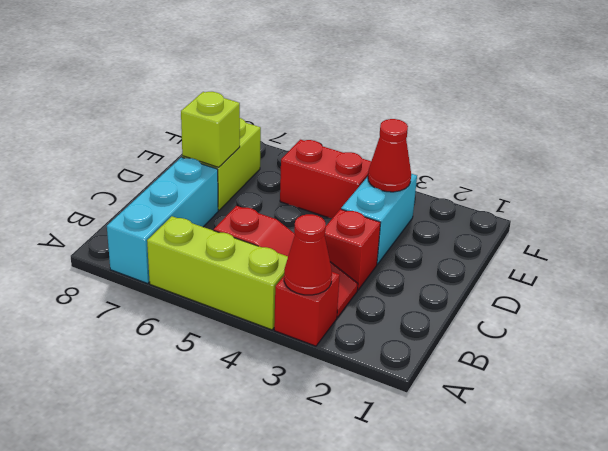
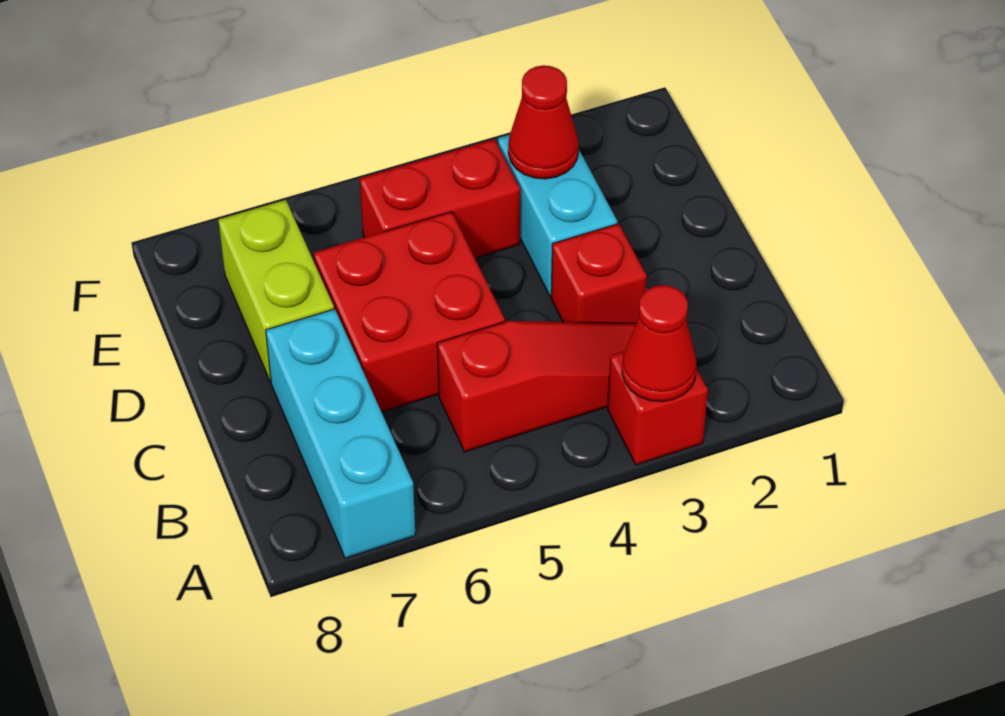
lime brick A4:A6 level 1 -> none
none -> red brick C5:D6 level 1
lime brick D7 level 2 -> none

